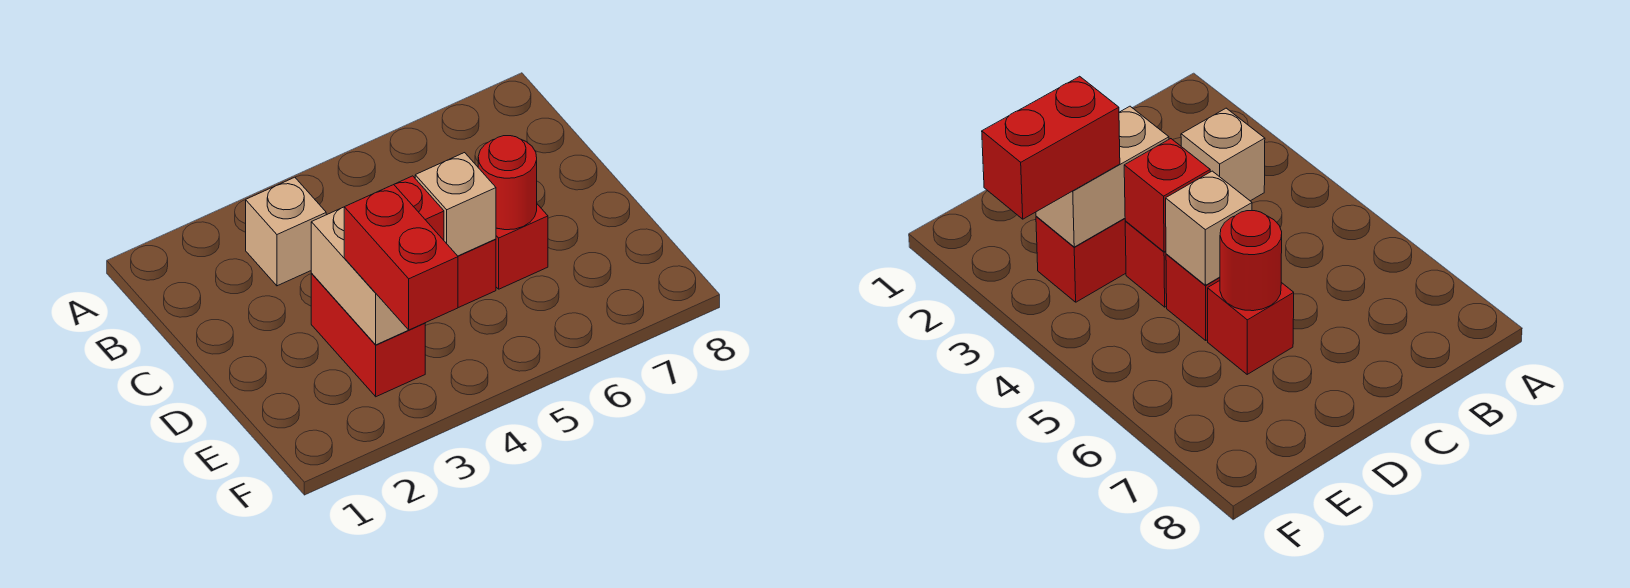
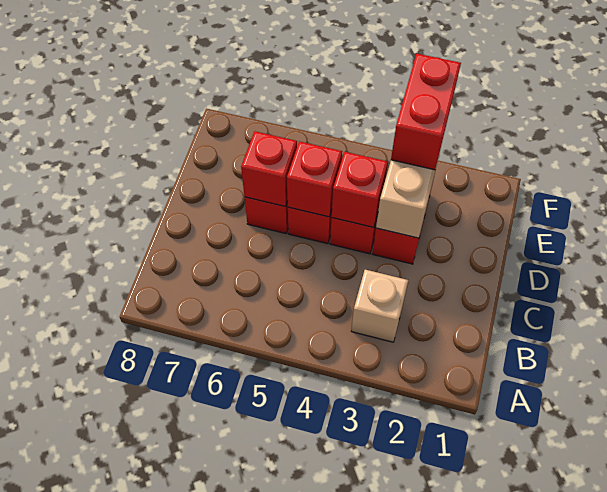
tan brick D5 level 2 -> red brick D5 level 2
red round brick D6 level 2 -> red brick D6 level 2

